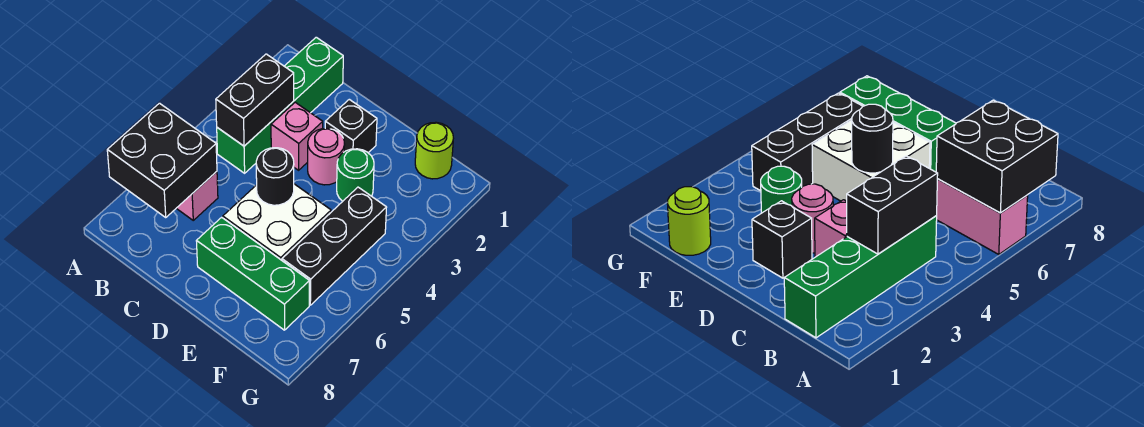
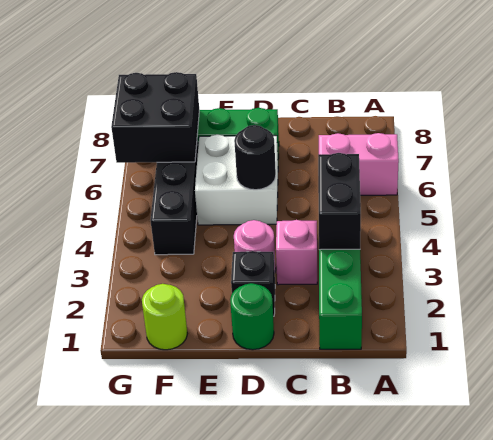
black brick A6:B7 level 2 -> black brick F6:G7 level 2
green round brick E3 level 1 -> green round brick D1 level 1

